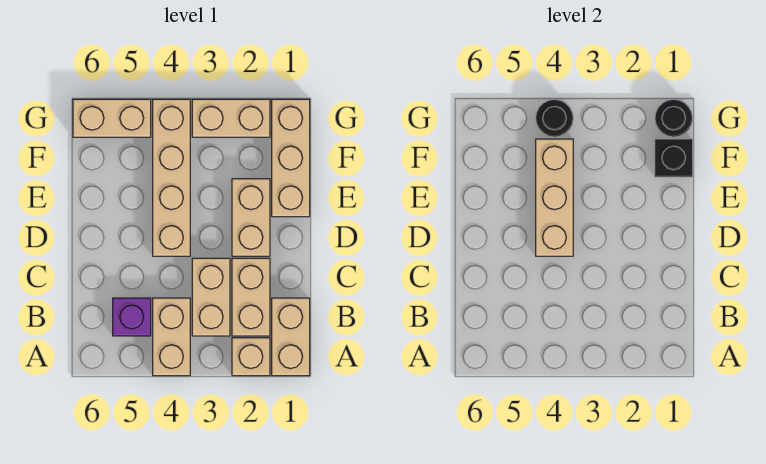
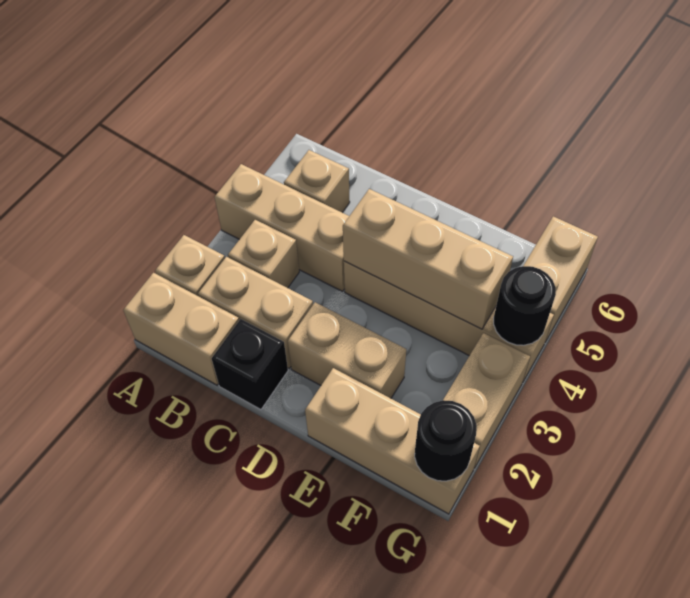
tan brick A4:B4 level 1 -> tan brick A4:C4 level 1
tan brick B3:C3 level 1 -> tan brick B3 level 1
purple brick B5 level 1 -> tan brick B5 level 1
black brick F1 level 2 -> black brick C1 level 1

